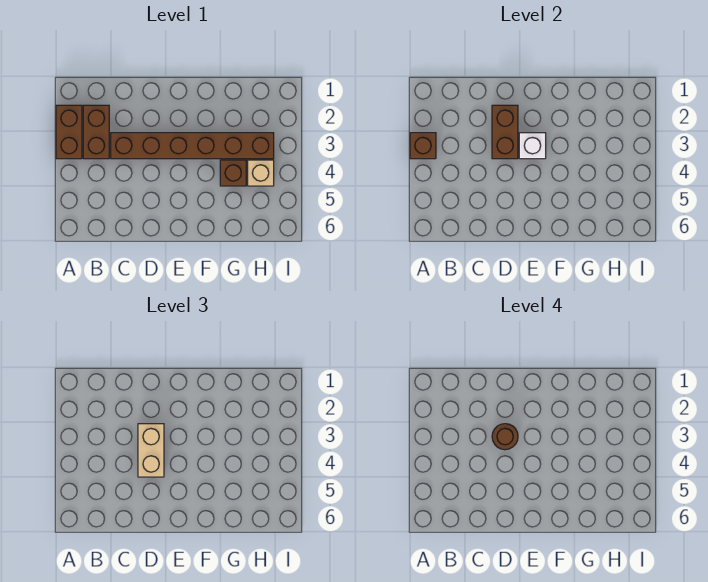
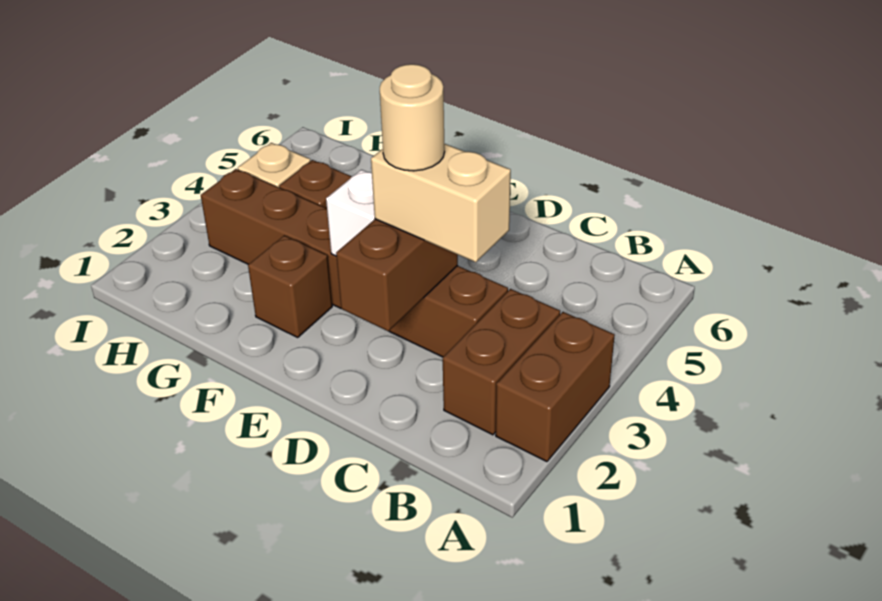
brown brick A3 level 2 -> brown brick F2 level 1
tan brick D3:D4 level 3 -> tan brick C3:D3 level 3
brown round brick D3 level 4 -> tan round brick D3 level 4

